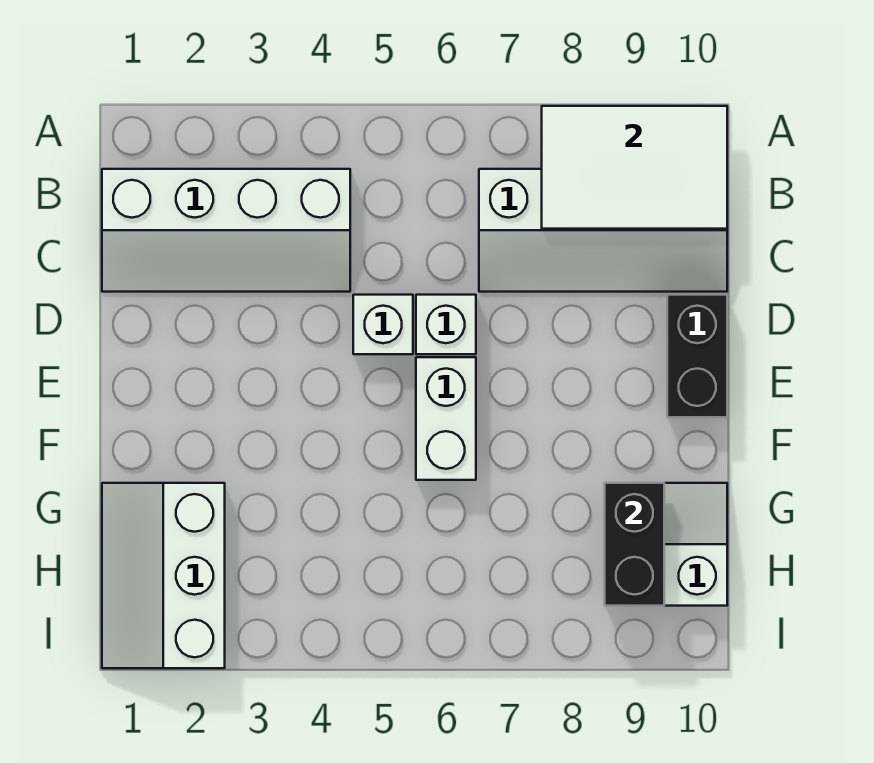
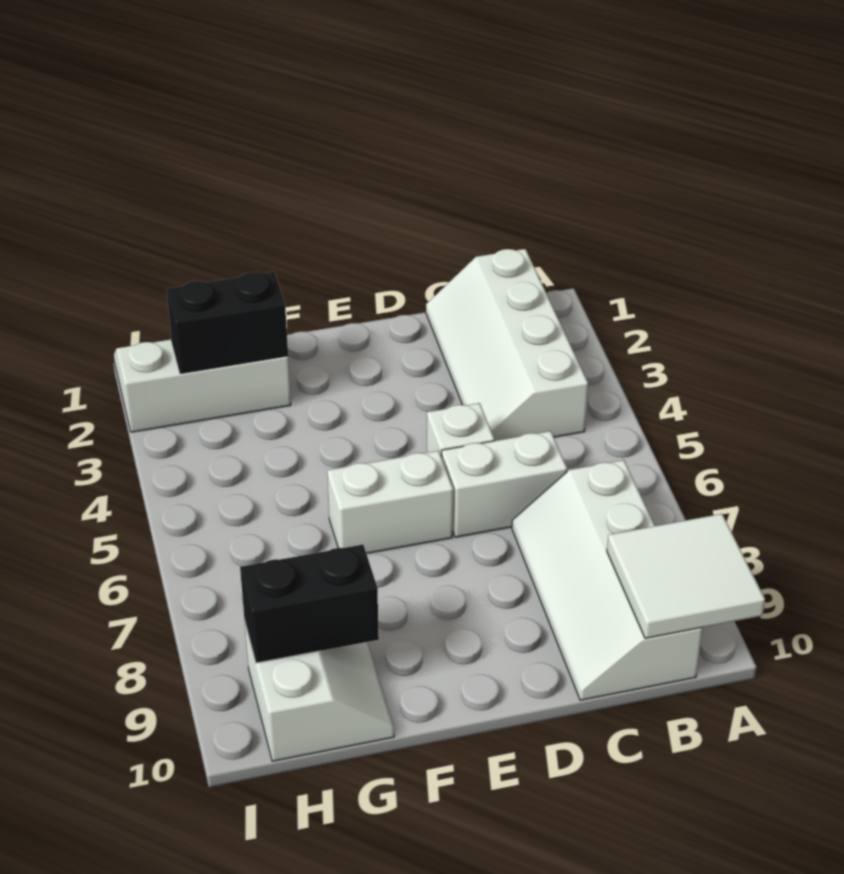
white tile A8:B10 level 2 -> white tile A9:B10 level 2
white brick D6 level 1 -> white brick C6:D6 level 1
black brick D10:E10 level 1 -> black brick G2:H2 level 2

